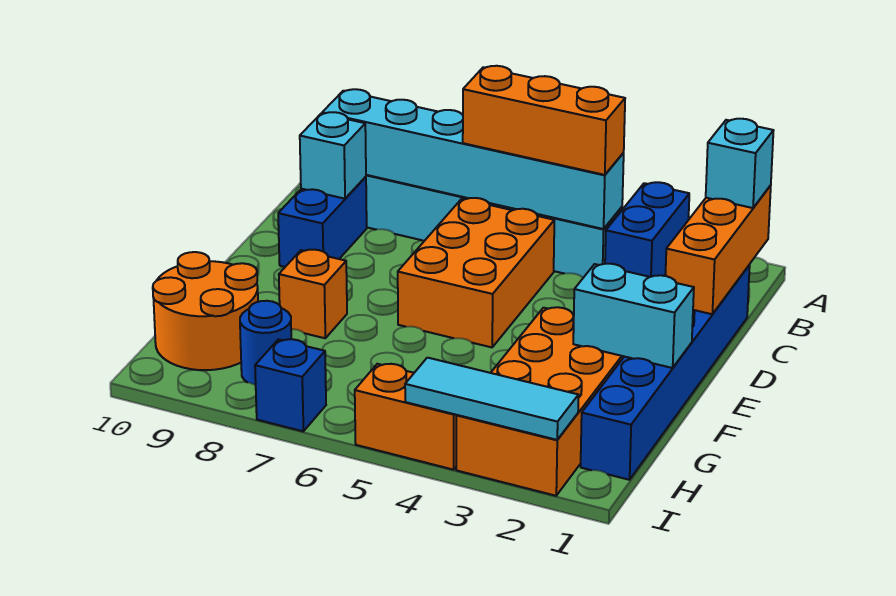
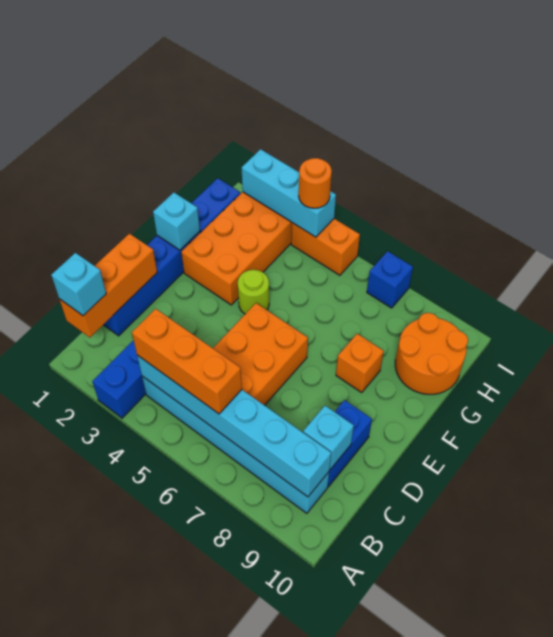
cyan brick F1:F2 level 2 -> cyan brick F1 level 2
none -> lime round brick F4 level 1
blue round brick H8 level 1 -> none
cyan tile I2:I4 level 2 -> cyan brick I2:I4 level 2
none -> orange round brick I4 level 3

